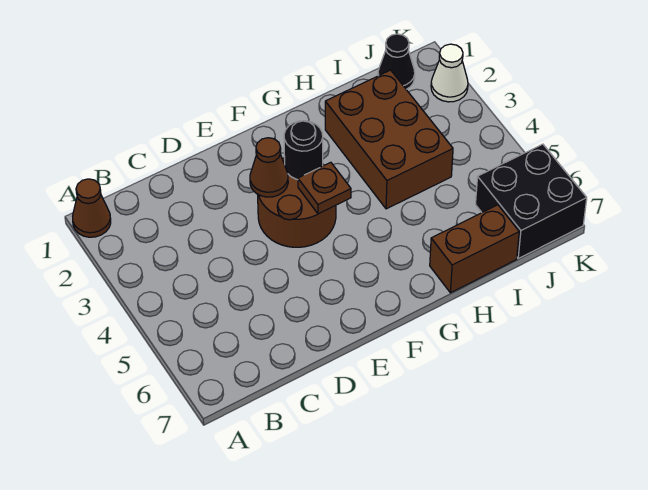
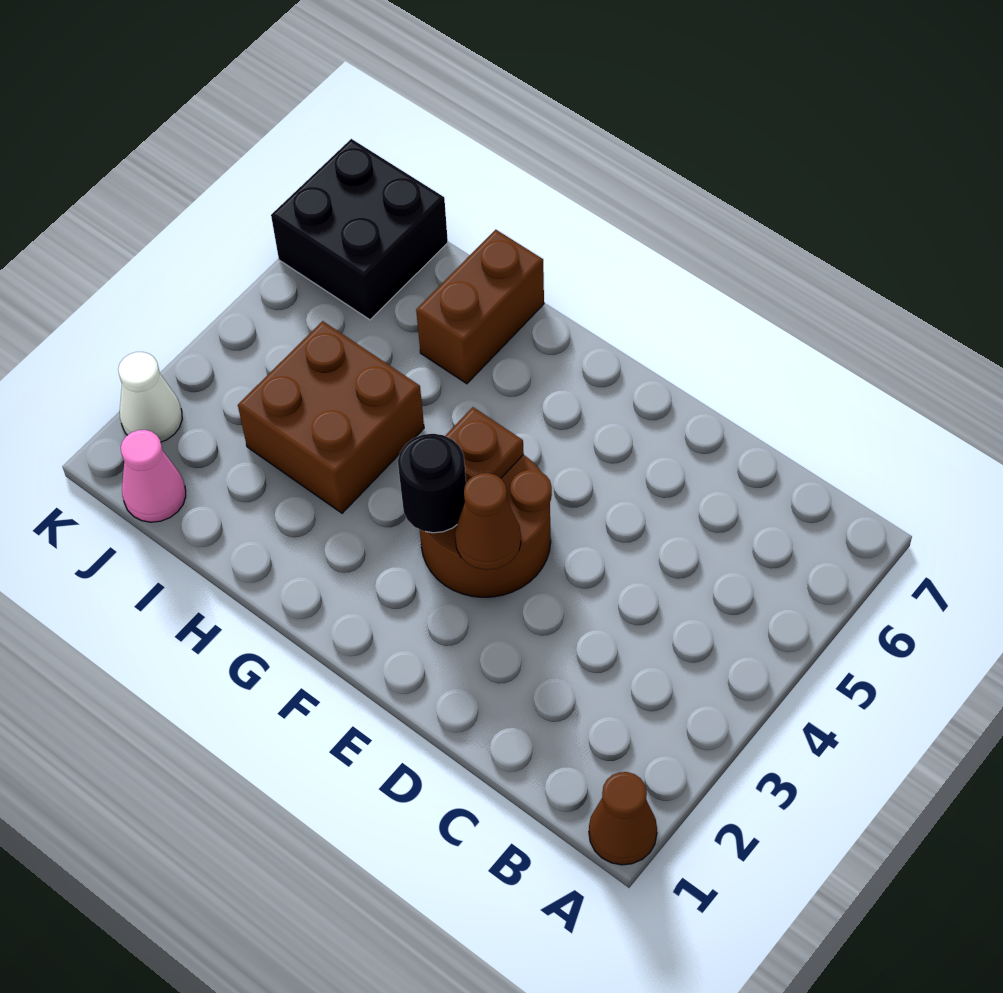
brown brick H2:I4 level 1 -> brown brick H3:I4 level 1
brown brick H7:I7 level 1 -> brown brick H6:H7 level 1
black cone J1 level 1 -> pink cone J1 level 1

